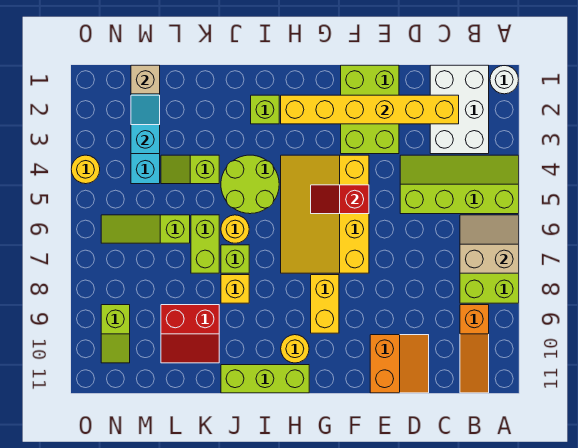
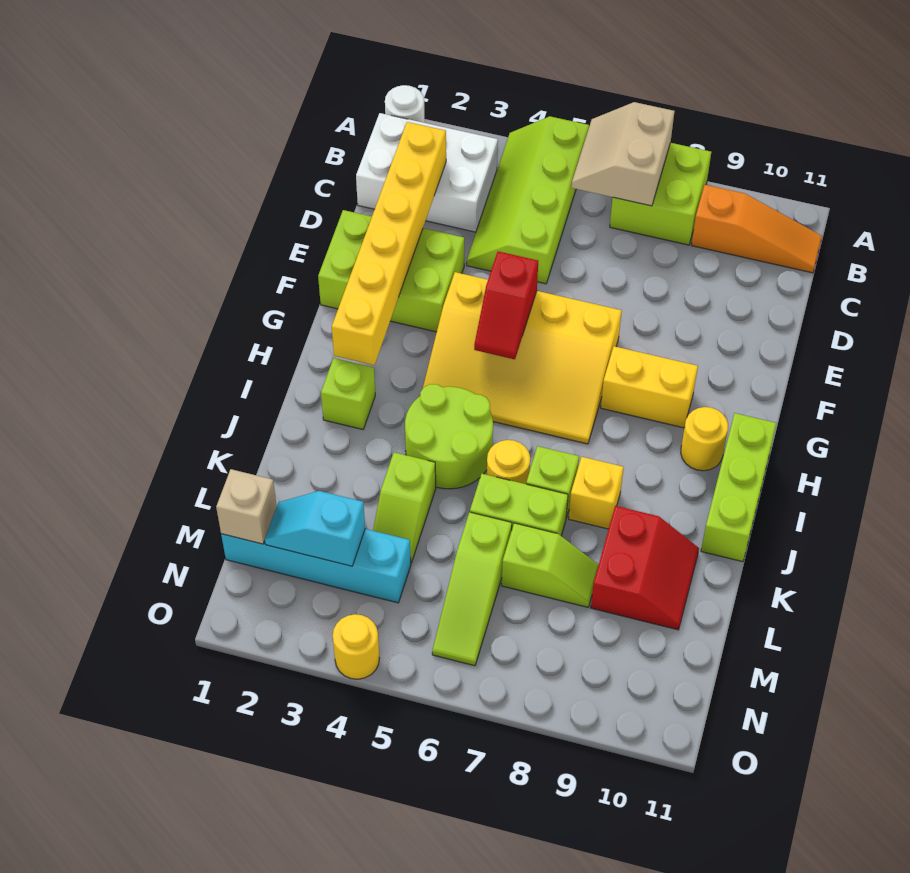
orange slope D10:E11 level 1 top E -> none
lime slope N9:N10 level 1 top 9 -> lime slope L7:L8 level 1 top 7

